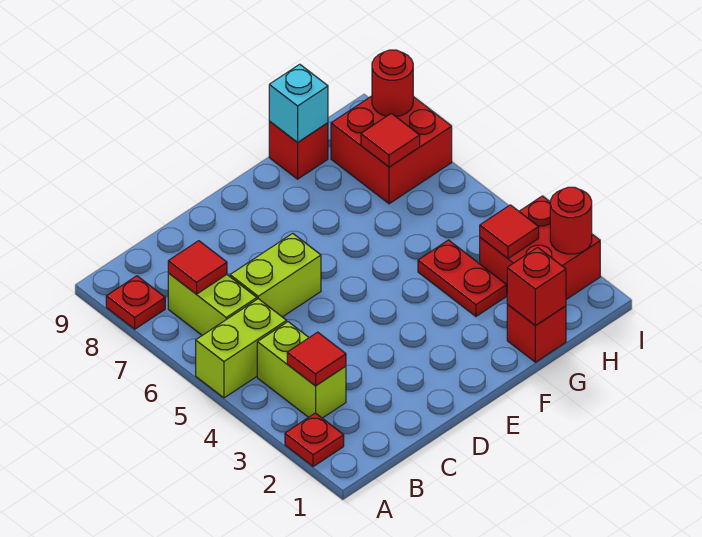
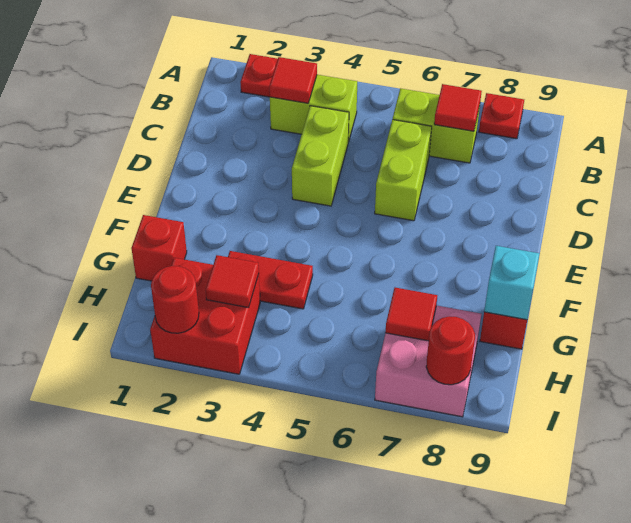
lime brick A5:B5 level 1 -> lime brick C4:D4 level 1
red brick G1 level 2 -> none
red brick H7:I8 level 1 -> pink brick H7:I8 level 1

